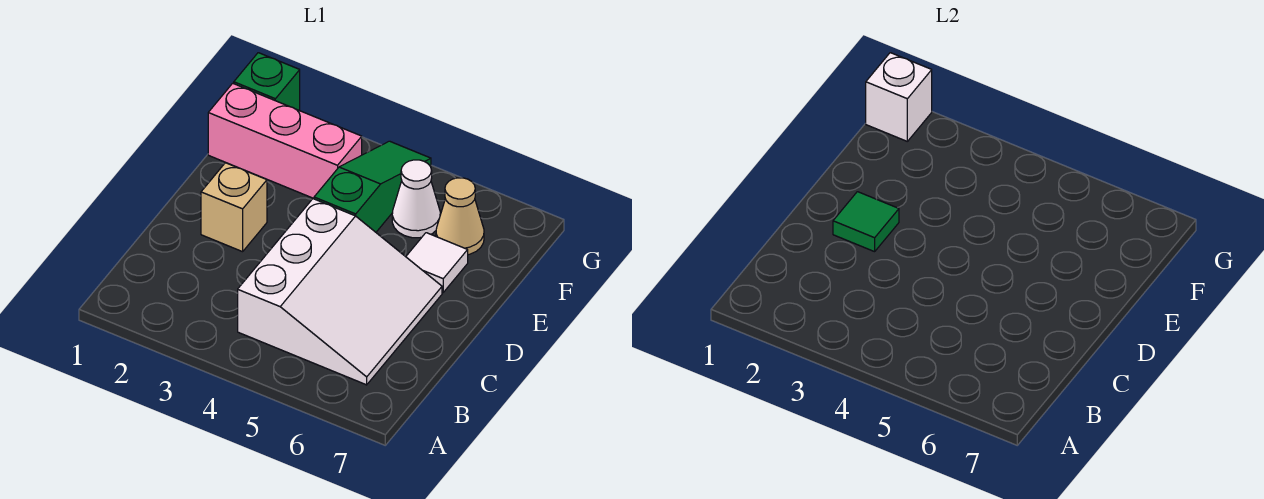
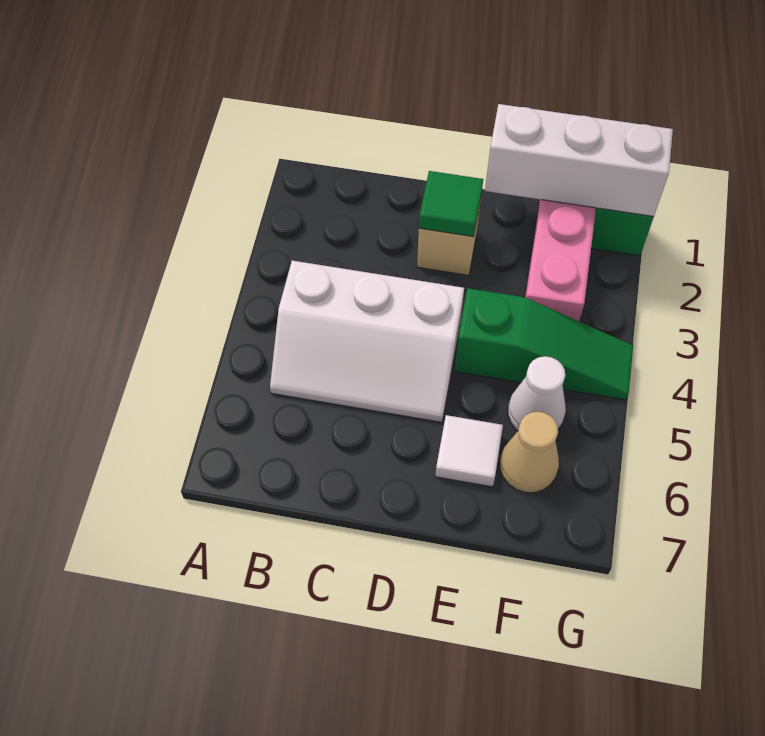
white slope B4:D6 level 1 top 4 -> white slope B4:D5 level 1 top 4
white brick G1 level 2 -> white brick E1:G1 level 2

